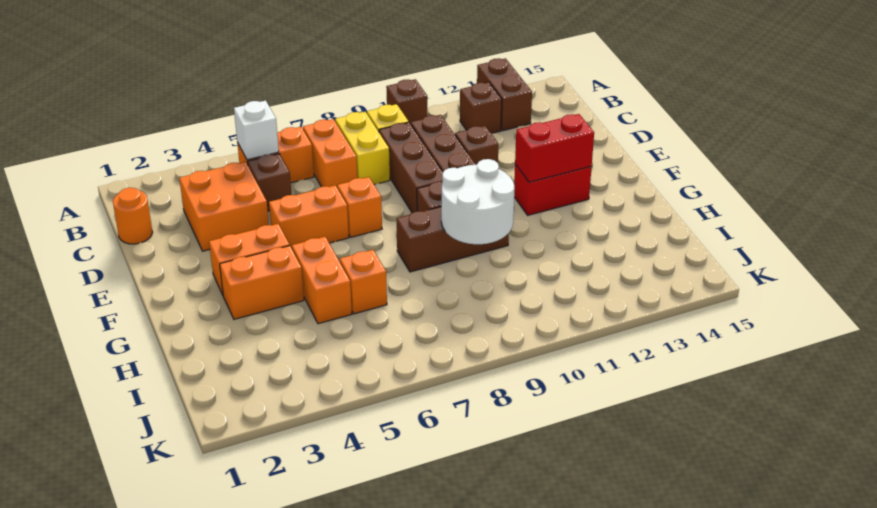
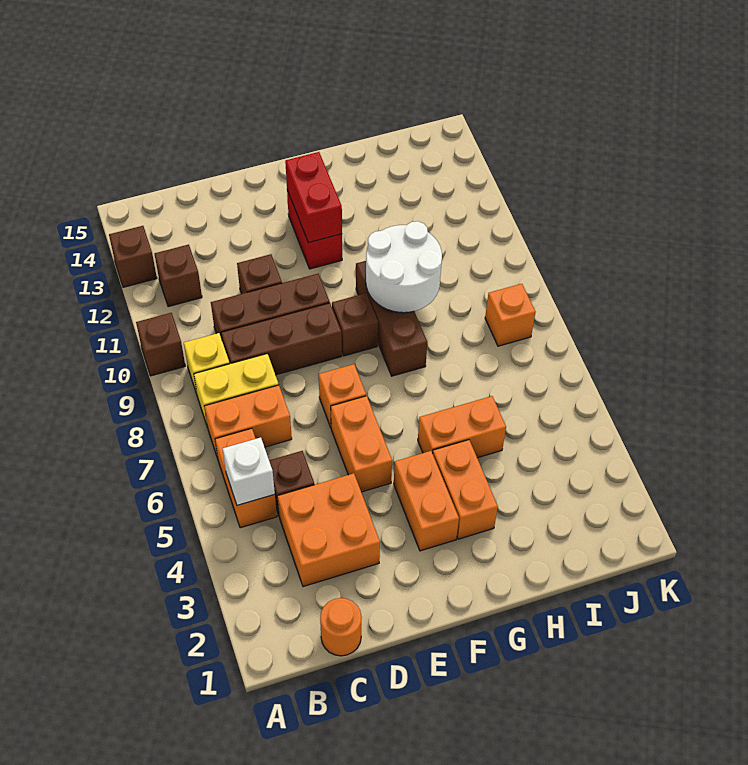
brown brick A13:B13 level 1 -> brown brick A13 level 1
orange brick H6 level 1 -> orange brick J8 level 1

